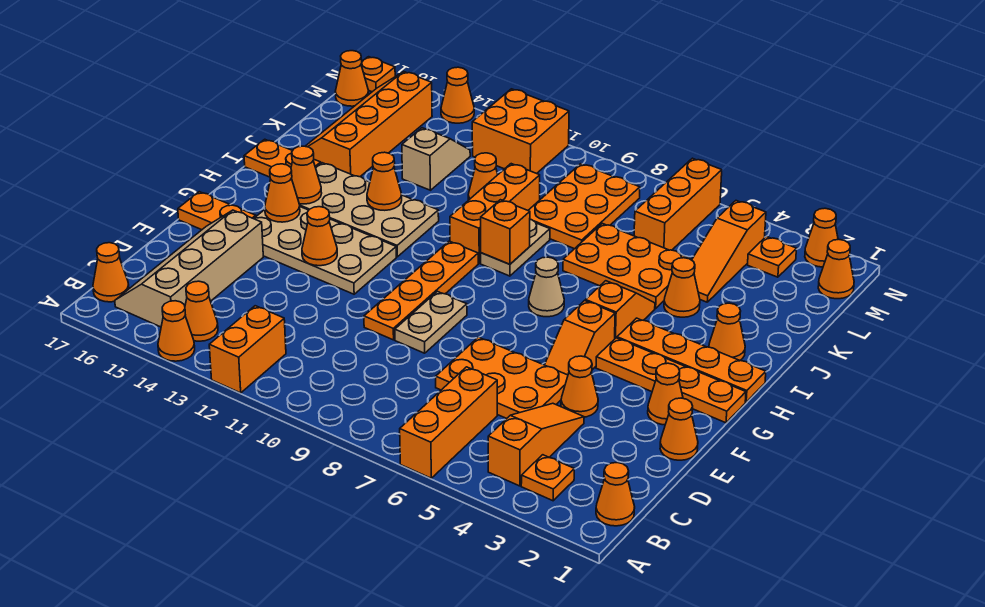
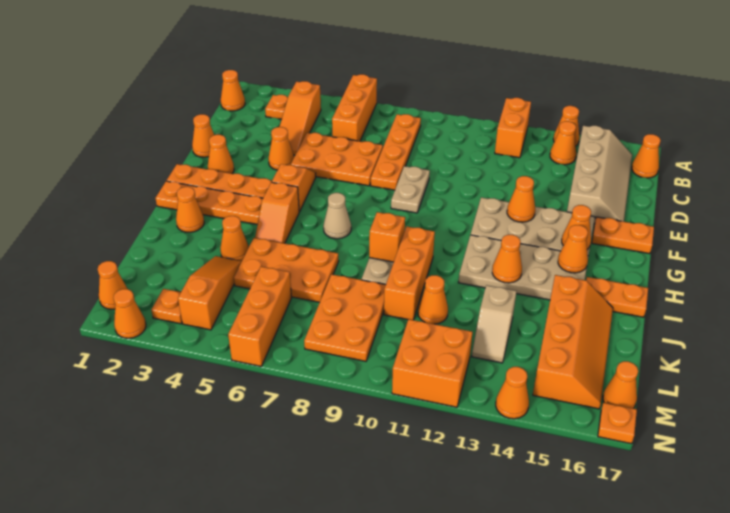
orange plate E10:H10 level 1 -> orange plate B8:E8 level 1

